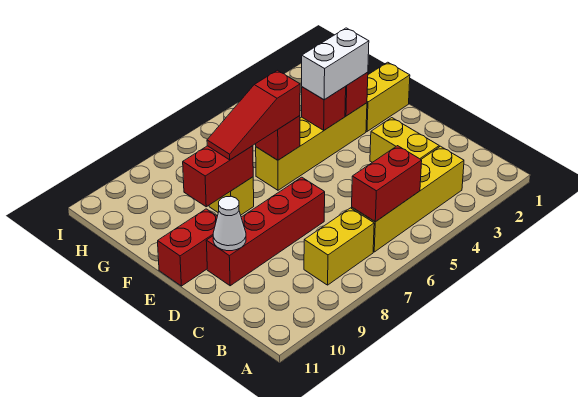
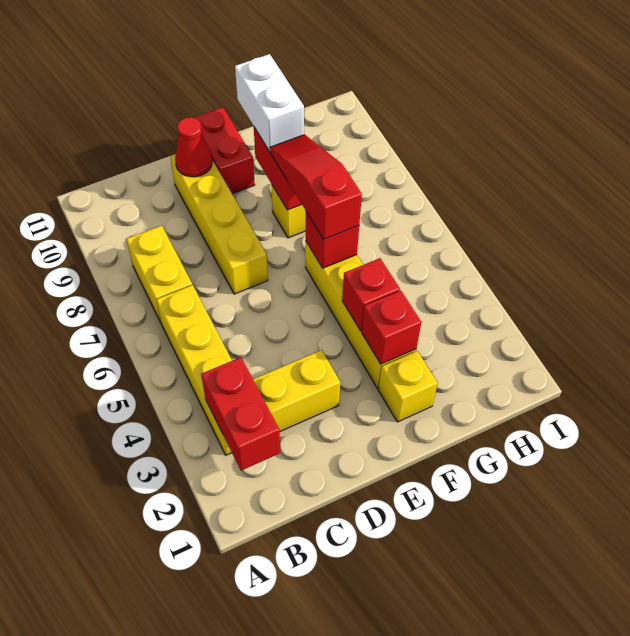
red brick B5:B6 level 2 -> red brick B2:B3 level 2
red brick D7:D10 level 1 -> yellow brick D7:D10 level 1
white cone D10 level 2 -> red cone D10 level 2
yellow brick F1:F2 level 1 -> yellow brick F2 level 1
white brick F3:F4 level 3 -> white brick F9:F10 level 3

